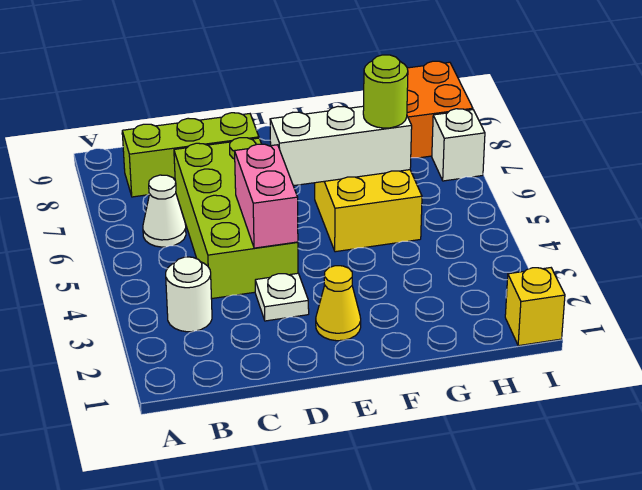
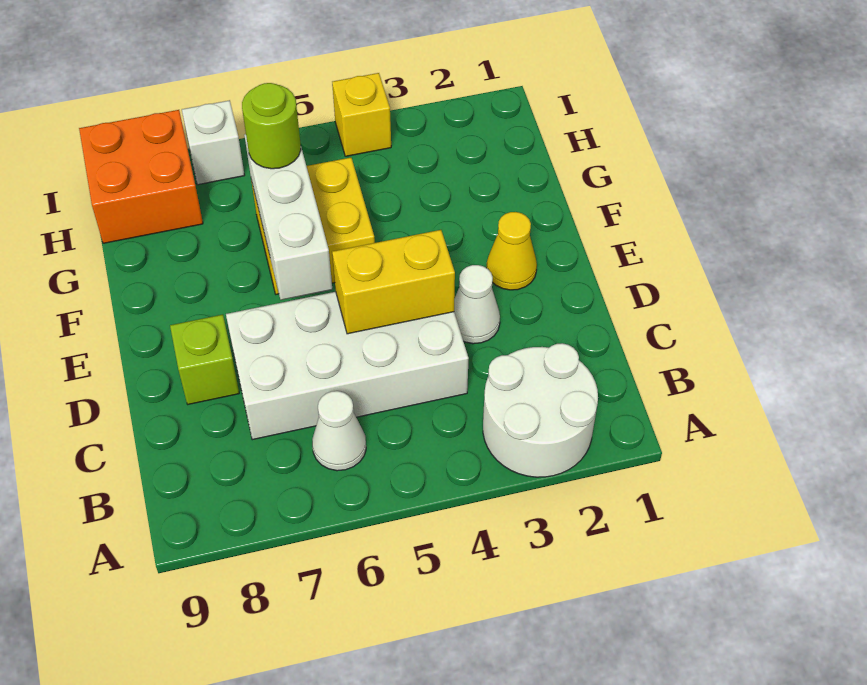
white round brick B3 level 1 -> white round brick A2:B3 level 1
lime brick B8:D8 level 1 -> lime brick D8 level 1
lime brick C4:D7 level 1 -> white brick C4:D7 level 1
white plate D3 level 1 -> white cone D3 level 1
pink brick D4:D5 level 2 -> yellow brick D4:D5 level 2
yellow brick I1 level 1 -> yellow brick I4 level 1

